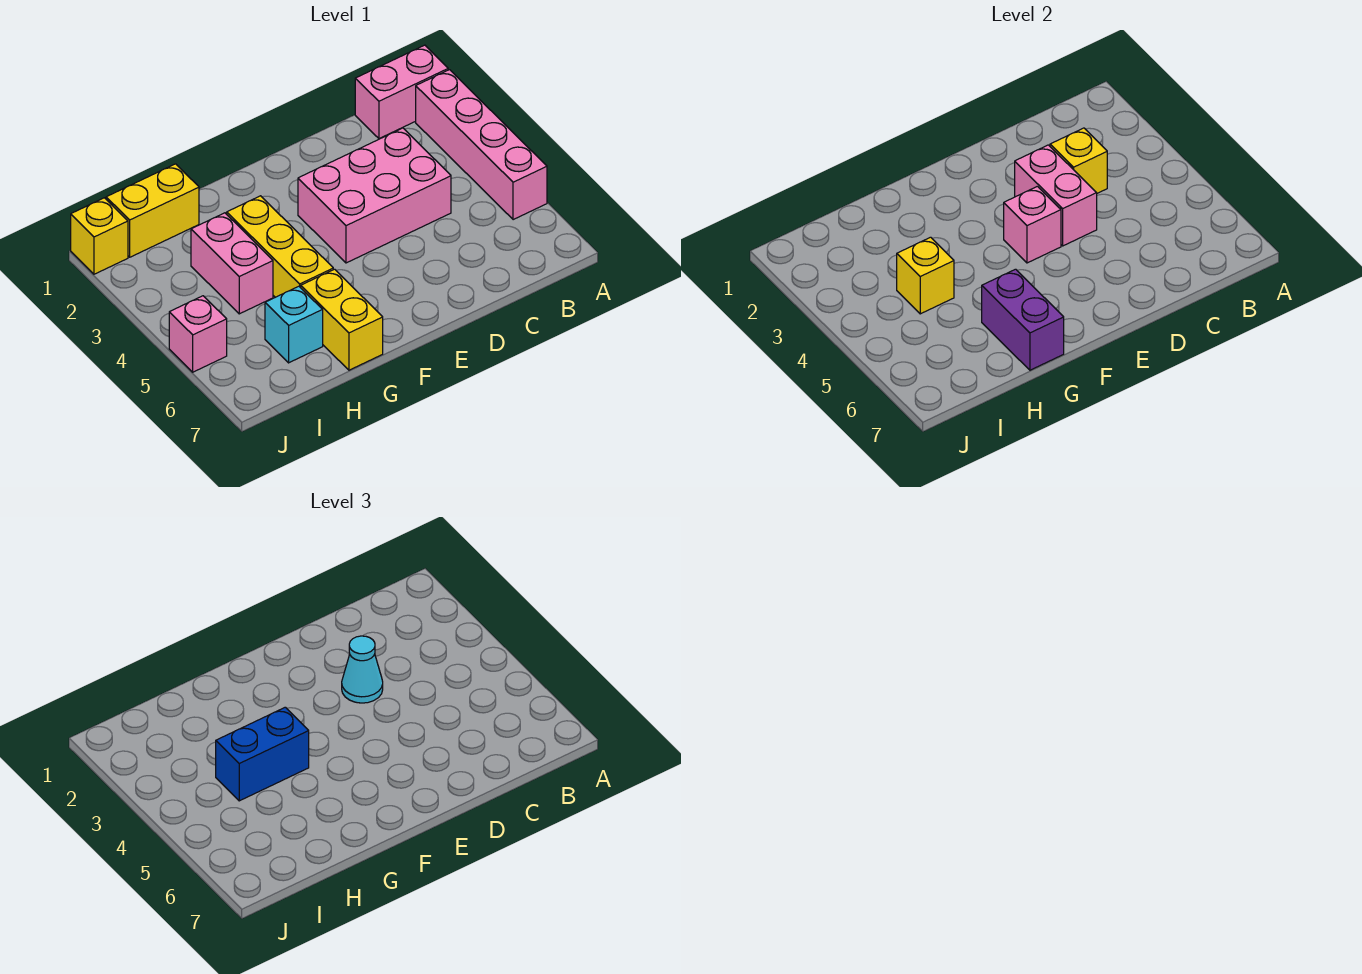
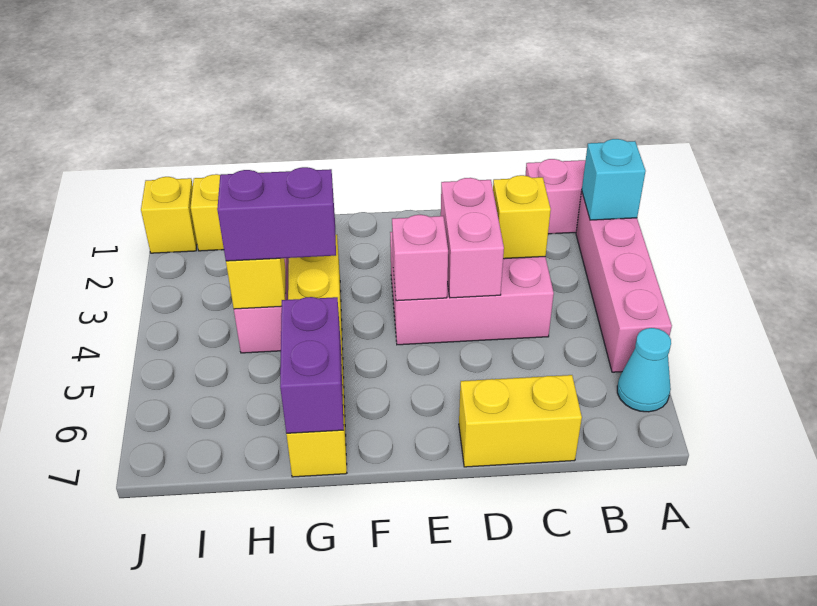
none -> yellow brick C7:D7 level 1
cyan cone D3 level 3 -> cyan cone A6 level 1
blue brick G4:H4 level 3 -> purple brick G4:H4 level 3
cyan brick H6 level 1 -> cyan brick A2 level 2
pink brick J5 level 1 -> none

